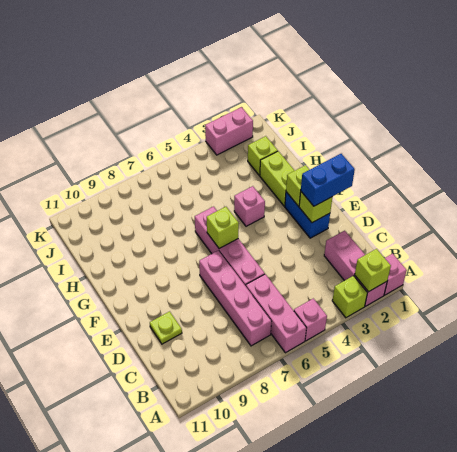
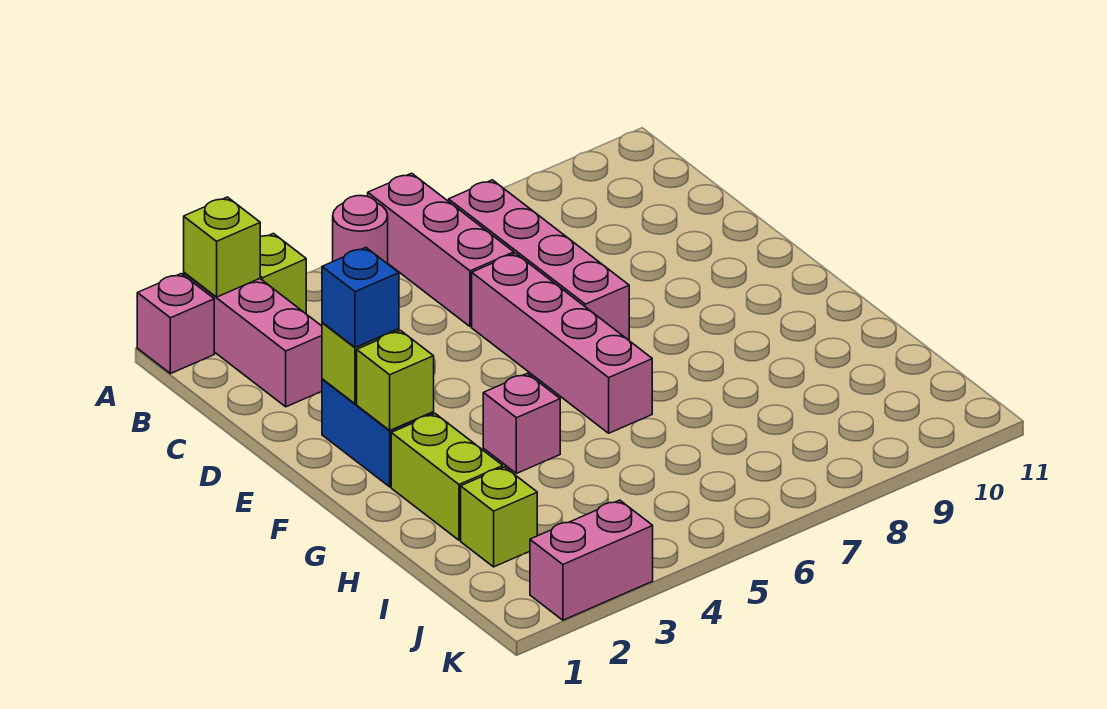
pink brick A5 level 1 -> pink round brick A5 level 1
lime plate D10 level 1 -> none
blue brick E1:E2 level 3 -> blue brick E2 level 3
lime brick F6 level 2 -> none

